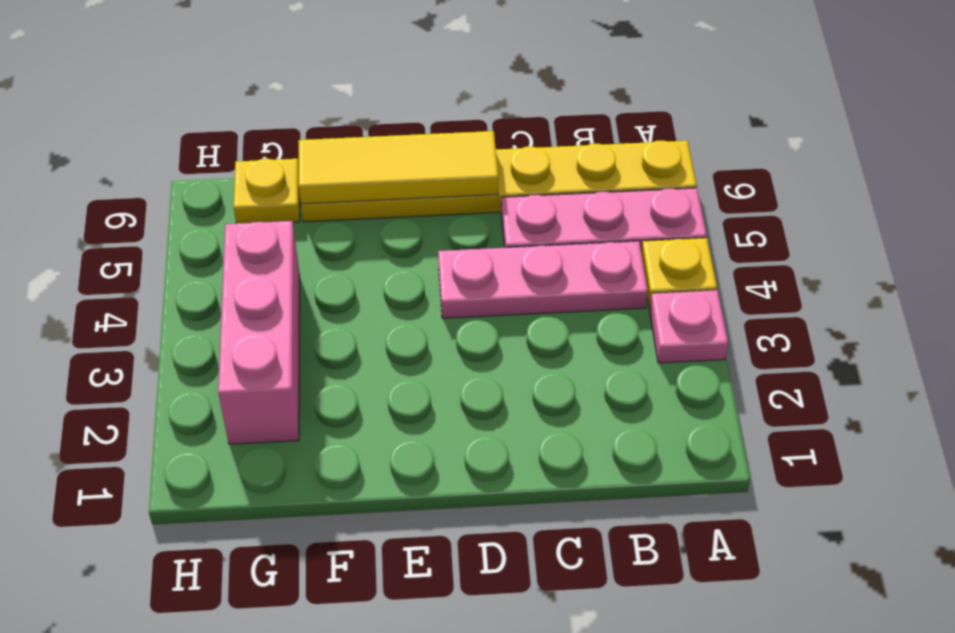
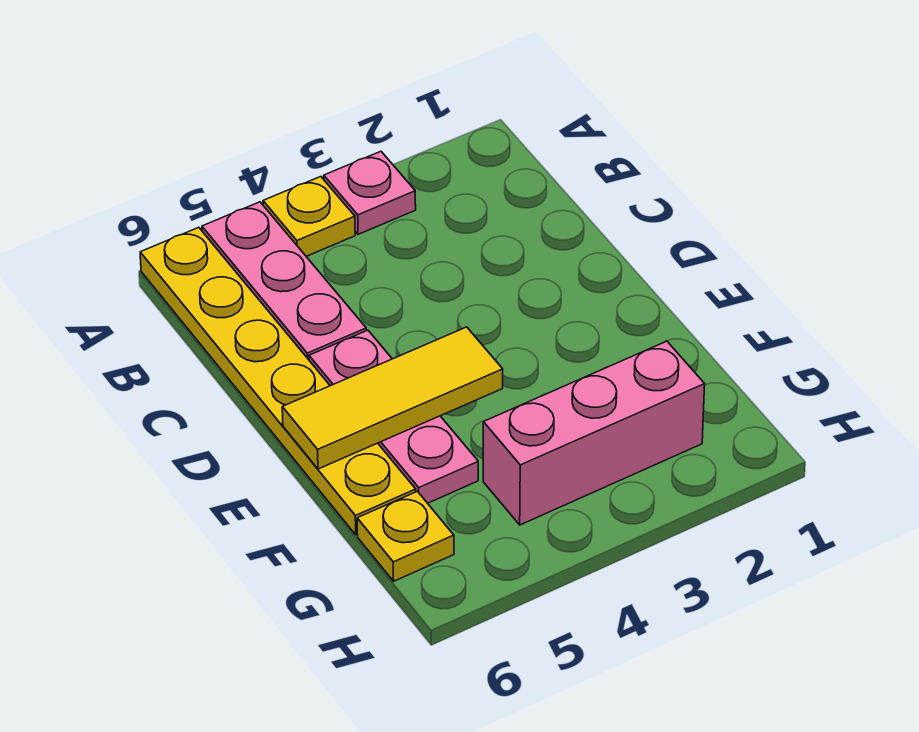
pink plate B4:D4 level 1 -> pink plate D5:F5 level 1
yellow tile D6:F6 level 2 -> yellow tile E4:E6 level 2

